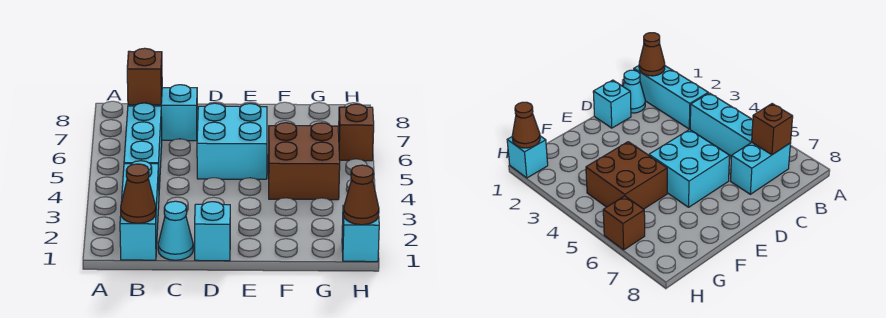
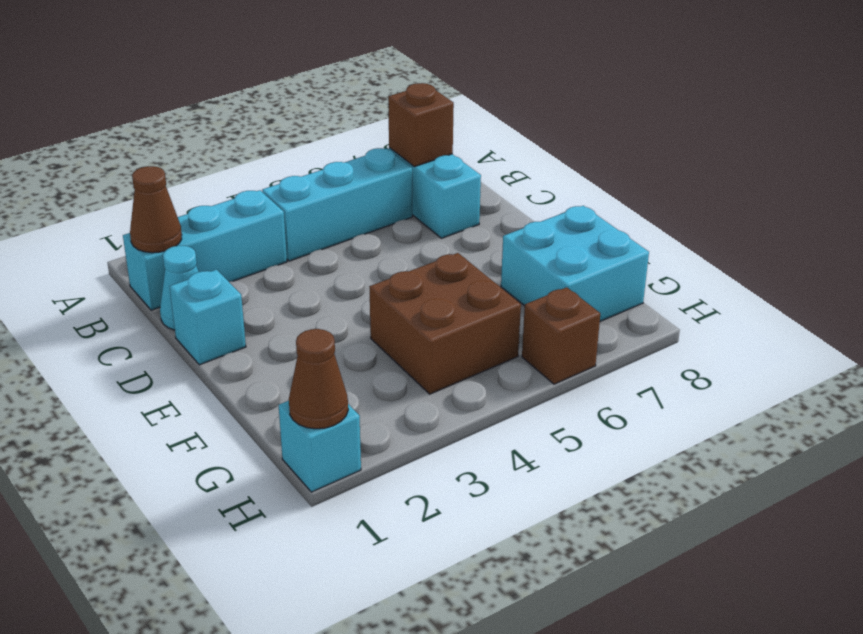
cyan brick D5:E6 level 1 -> cyan brick F7:G8 level 1

